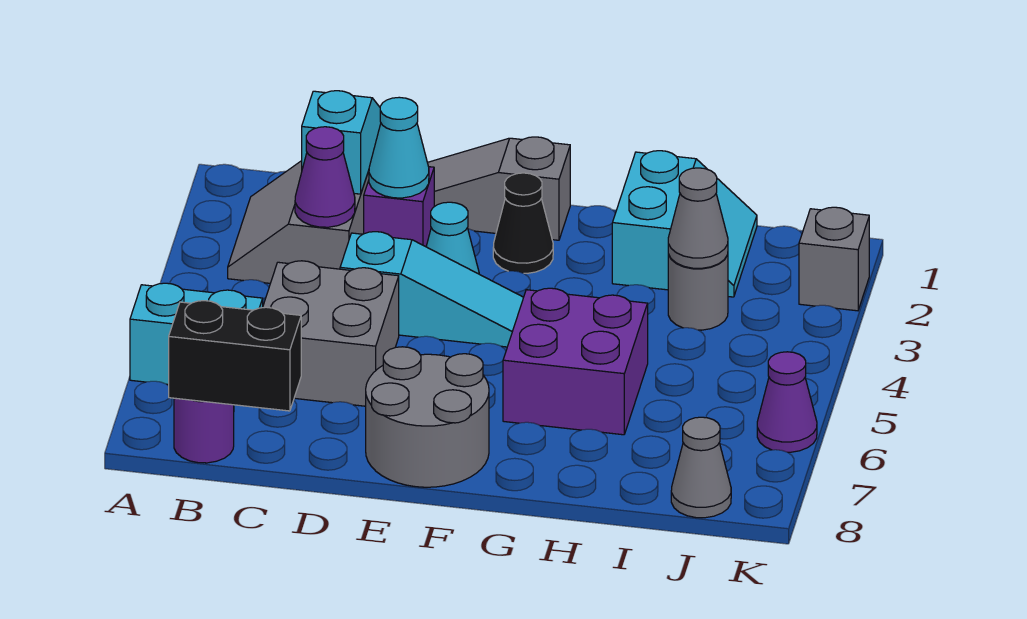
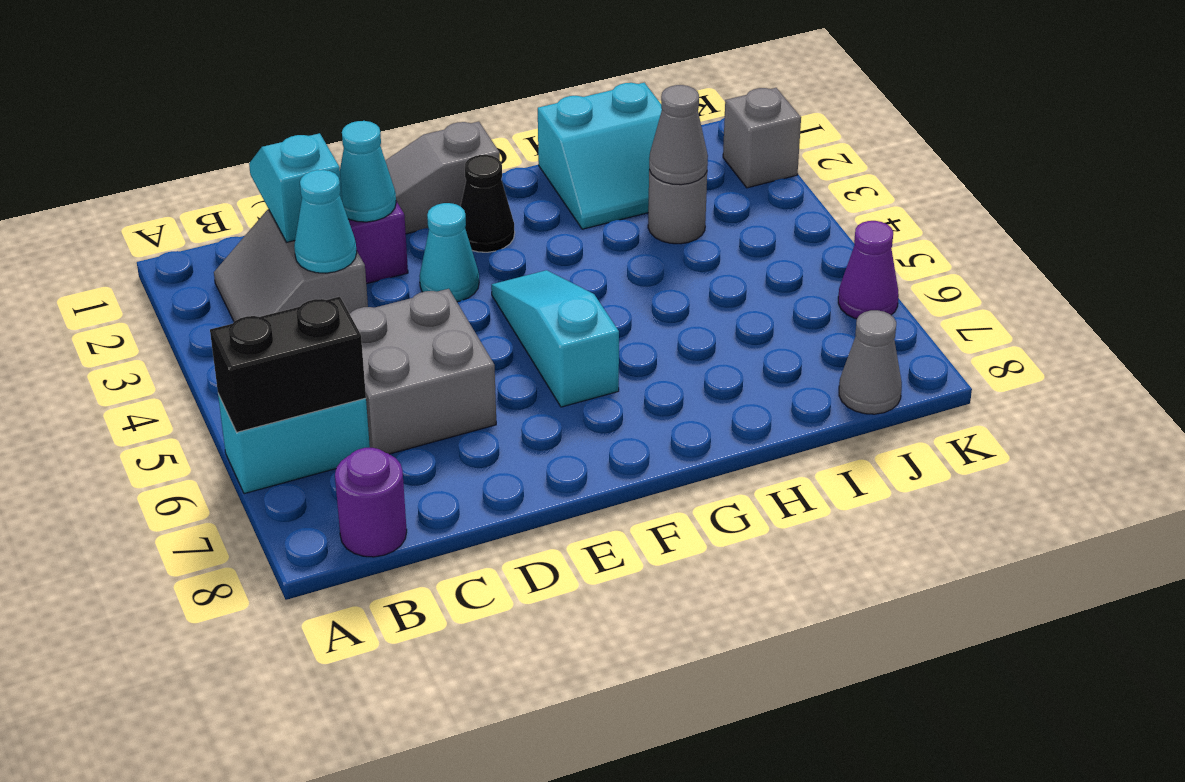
black brick B8:C8 level 2 -> black brick A6:B6 level 2
purple cone C3 level 2 -> cyan cone C3 level 2
cyan slope D4:F4 level 1 top D -> cyan slope F4:F6 level 1 top 6
grey round brick E7:F8 level 1 -> none
purple brick G5:H6 level 1 -> none
cyan slope H1:I2 level 1 top H -> cyan slope H1:I2 level 1 top 1

